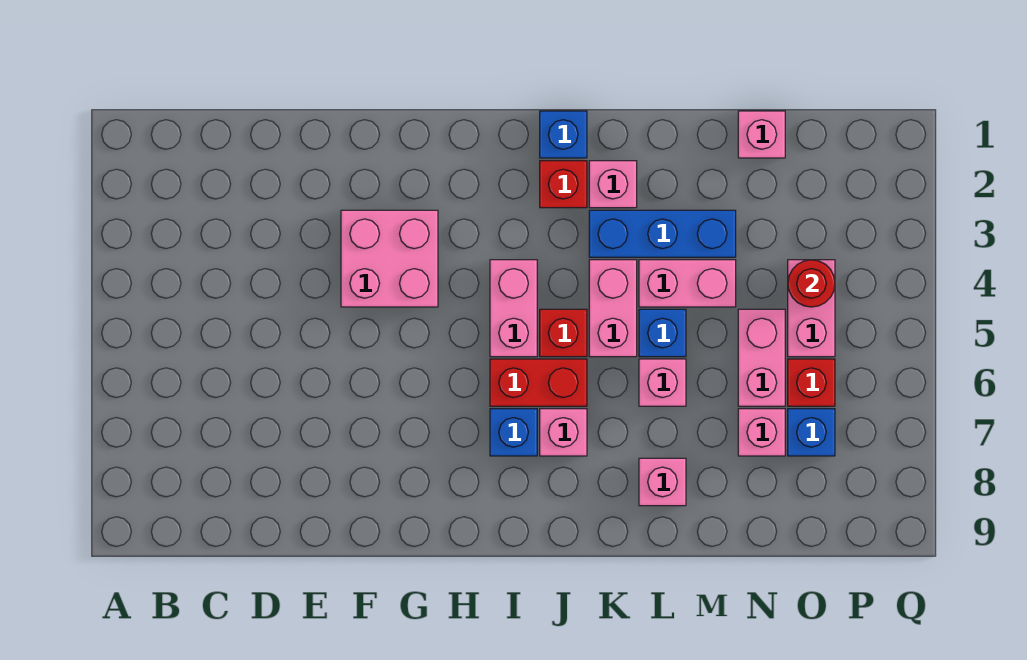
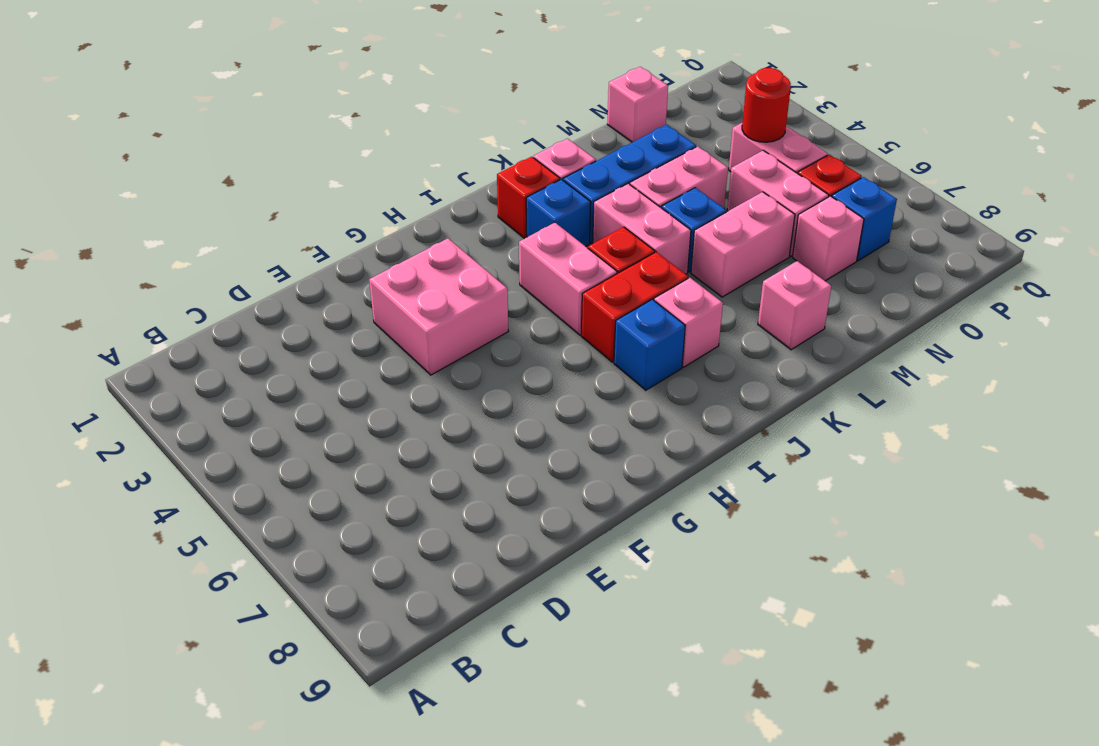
blue brick J1 level 1 -> blue brick J3 level 1
pink brick L6 level 1 -> pink brick L6:M6 level 1

